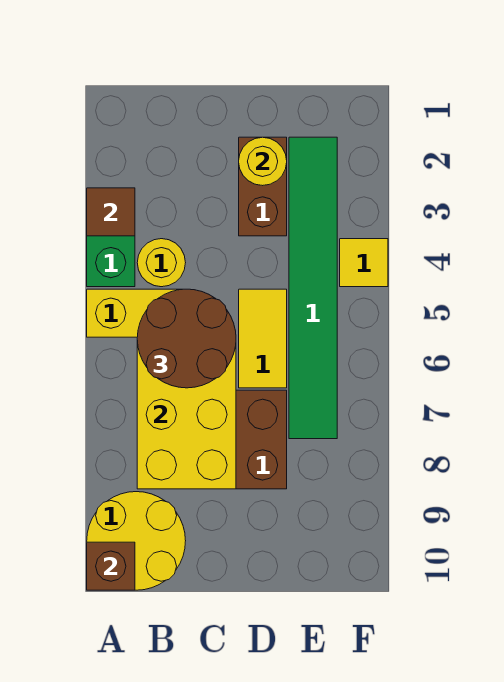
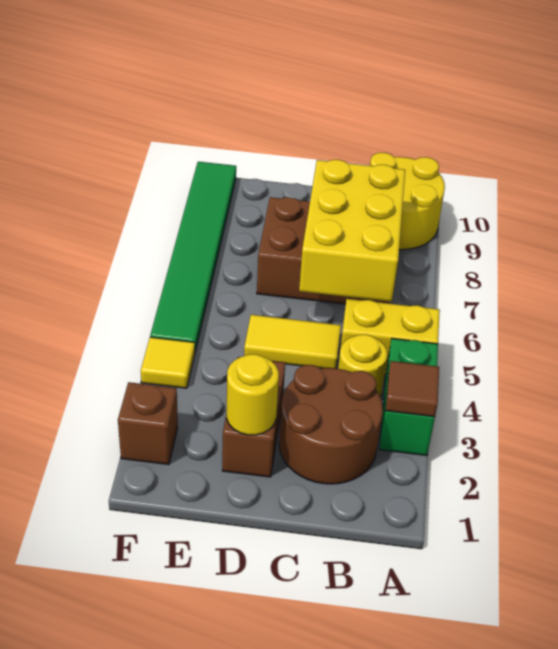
brown brick A10 level 2 -> brown brick F2 level 1
brown round brick B5:C6 level 3 -> brown round brick B2:C3 level 1
yellow tile D5:D6 level 1 -> yellow tile C5:D5 level 1
green tile E2:E7 level 1 -> green tile F5:F10 level 1

